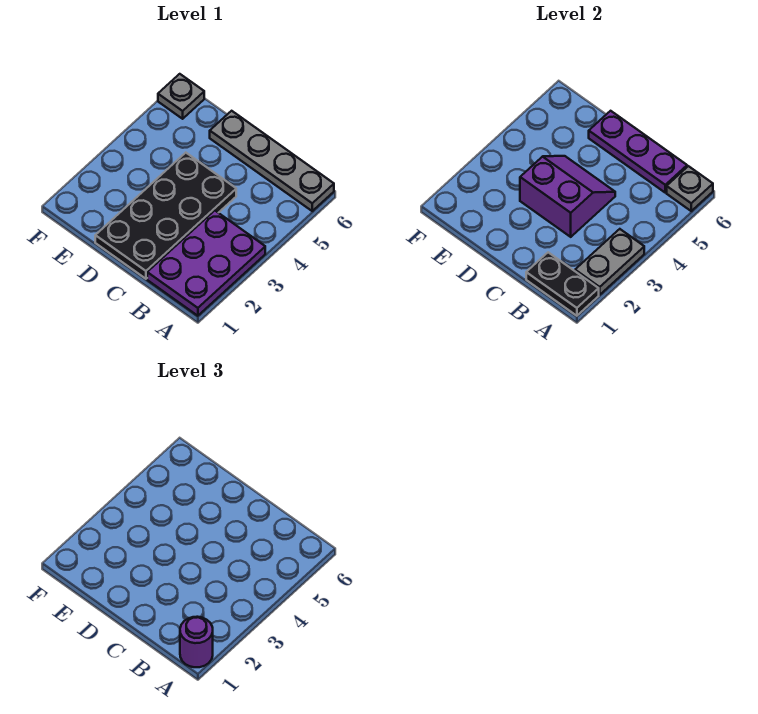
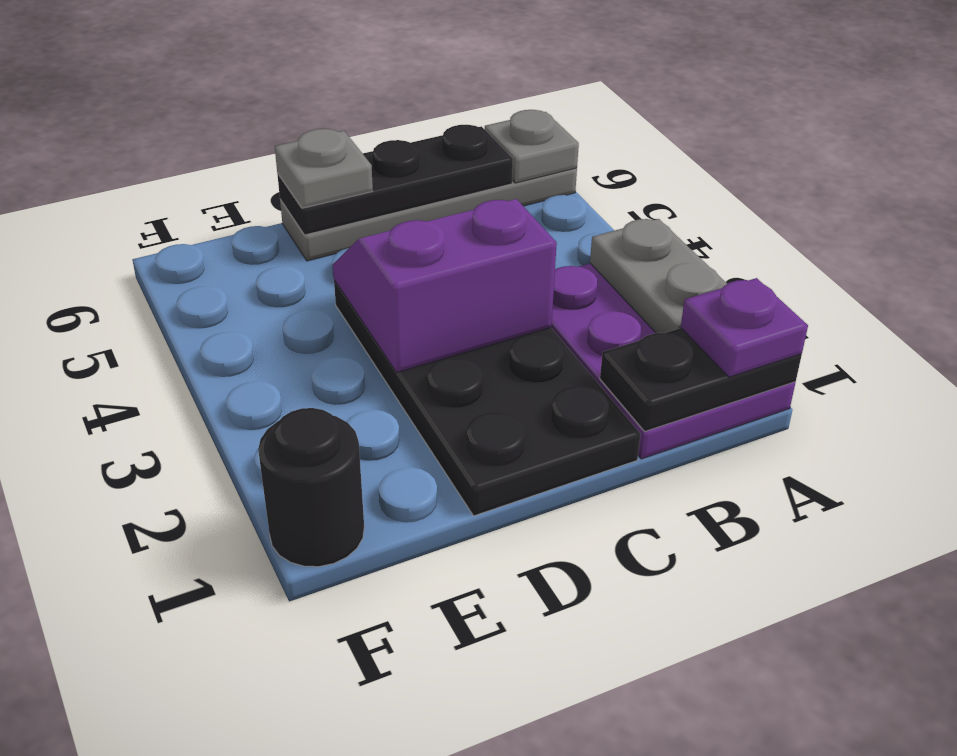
purple round brick A1 level 3 -> purple plate A1 level 3
purple plate B6:D6 level 2 -> black plate B6:D6 level 2
none -> black round brick F1 level 1
grey plate F6 level 1 -> grey plate D6 level 3

